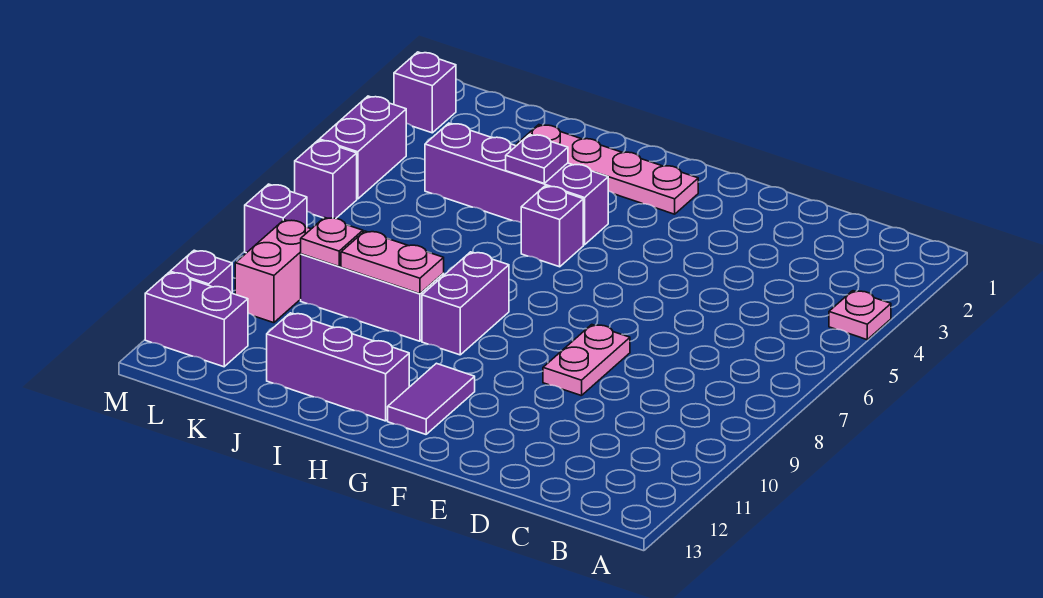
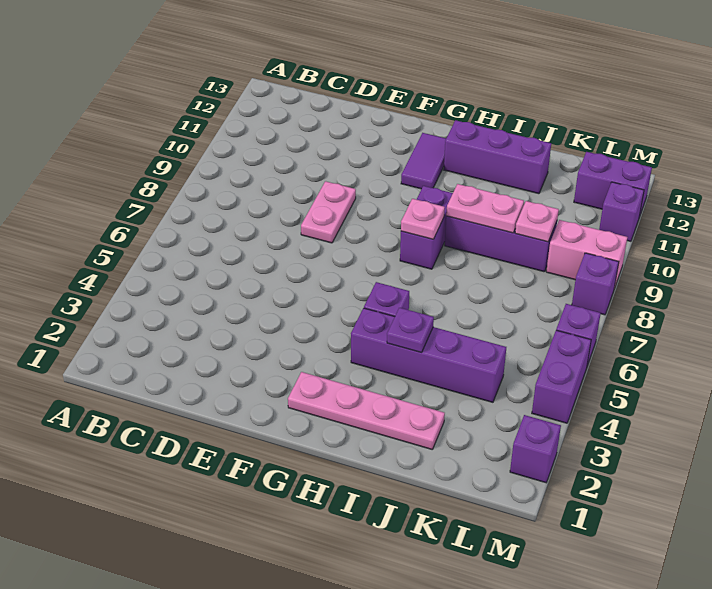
pink plate A4 level 1 -> pink plate H8 level 2
pink brick L9:L10 level 1 -> pink brick L9:M9 level 1

